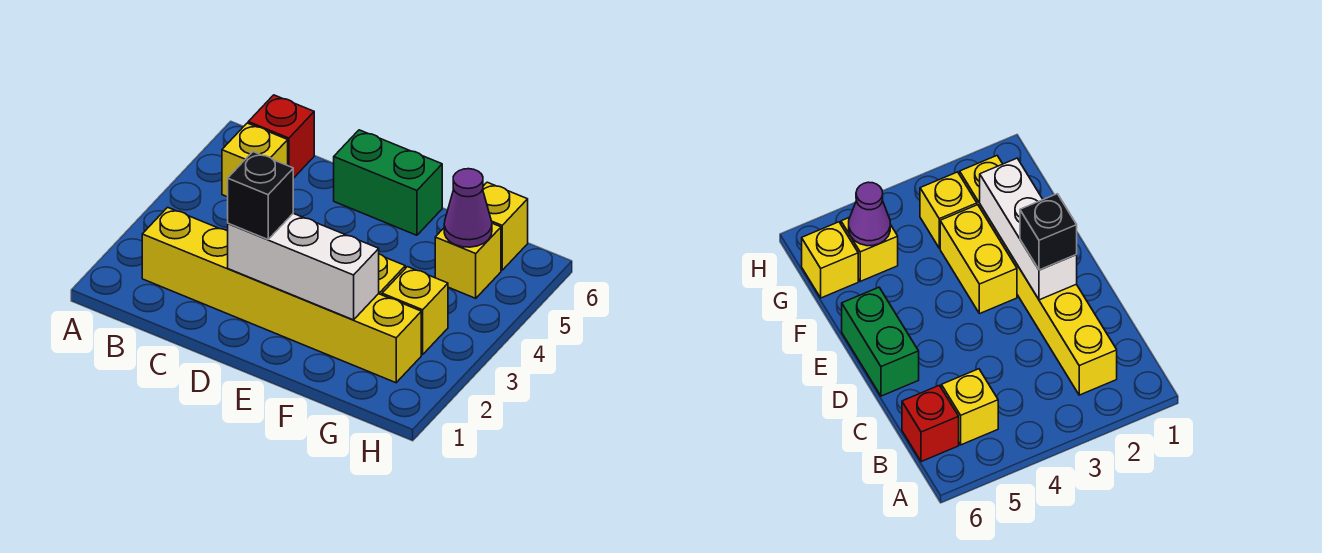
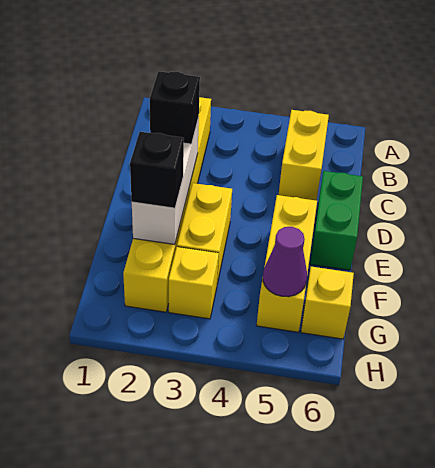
yellow brick B5 level 1 -> yellow brick B5:C5 level 1
red brick B6 level 1 -> none
none -> black brick F2 level 3
yellow brick G5 level 1 -> yellow brick E5:G5 level 1

